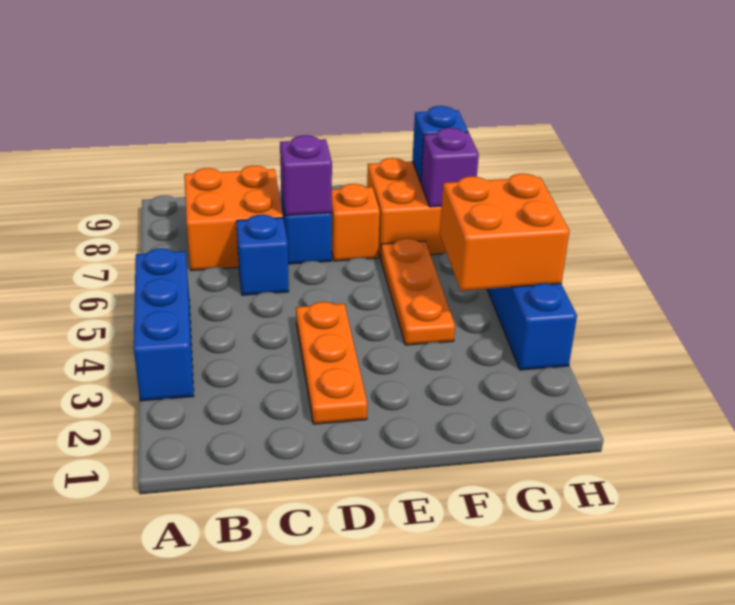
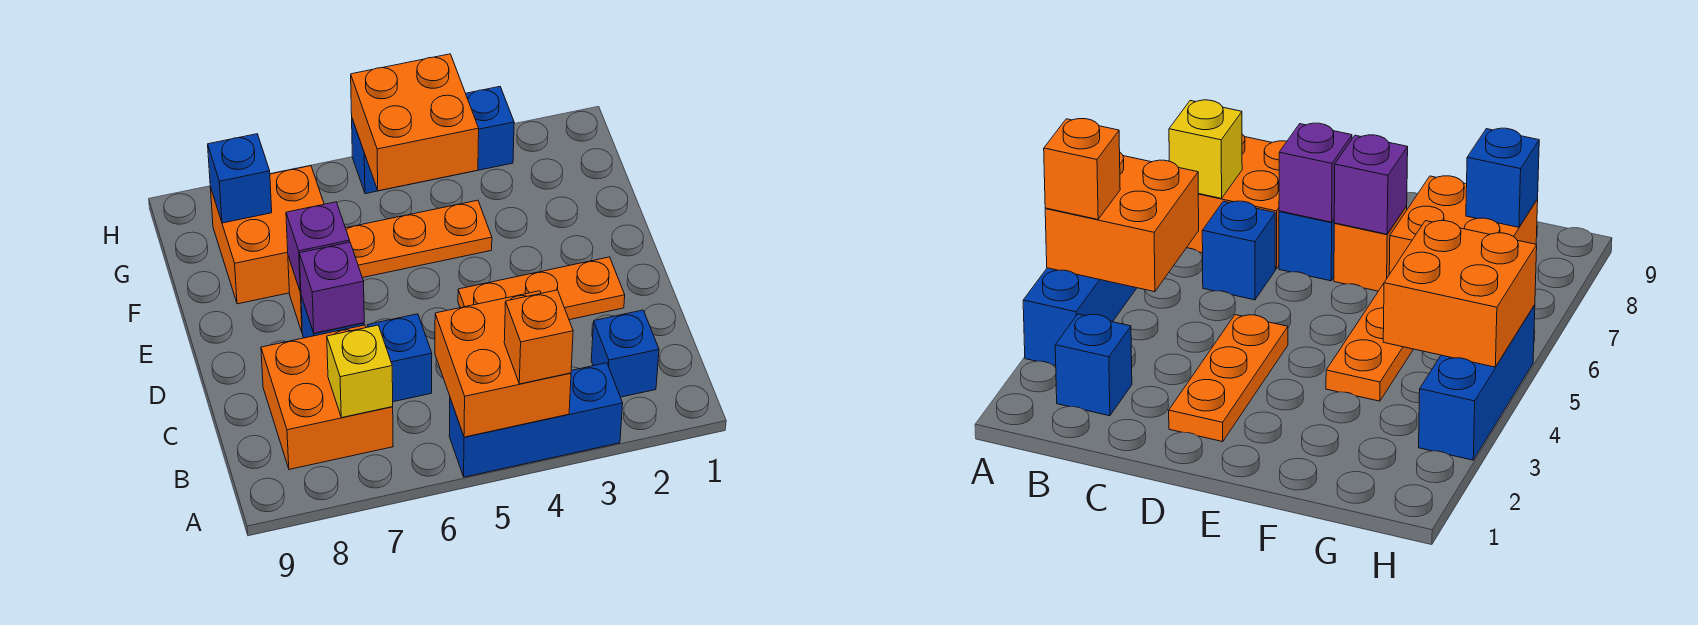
none -> orange brick A4:B5 level 2
none -> orange brick A4 level 3
none -> blue brick B2 level 1
none -> yellow brick B7 level 2
purple brick G7 level 2 -> purple brick E7 level 2

